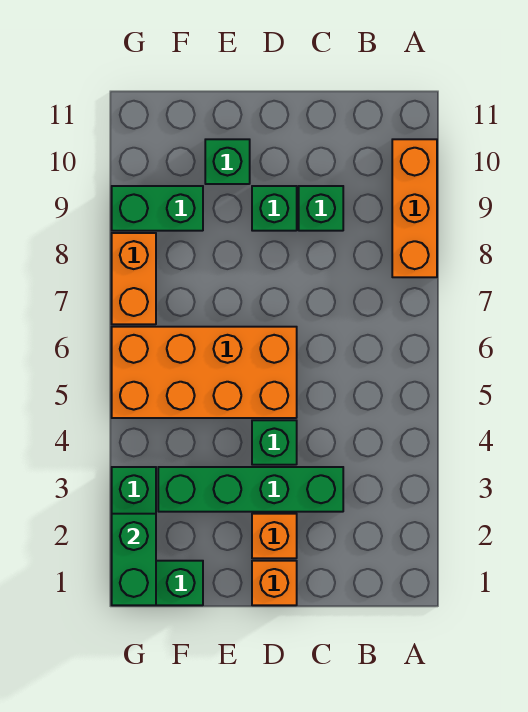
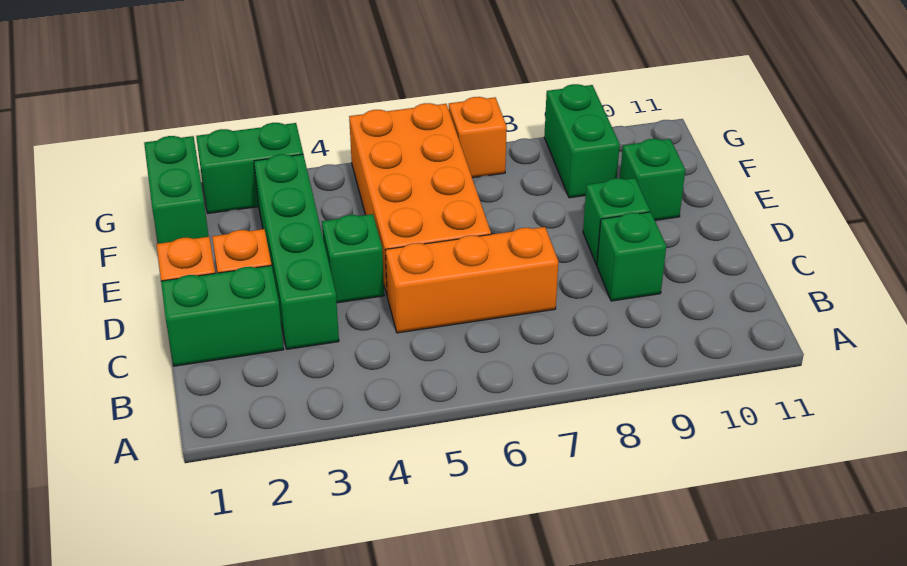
orange brick A8:A10 level 1 -> orange brick C5:C7 level 1
green brick G1:G2 level 2 -> green brick C1:C2 level 1
orange brick G7:G8 level 1 -> orange brick G7 level 1

